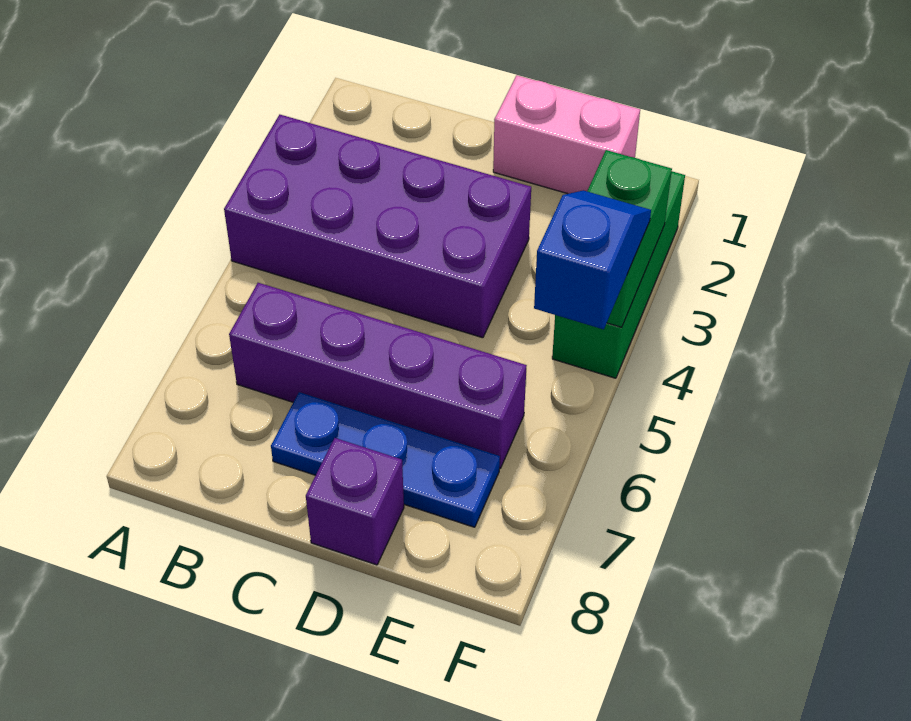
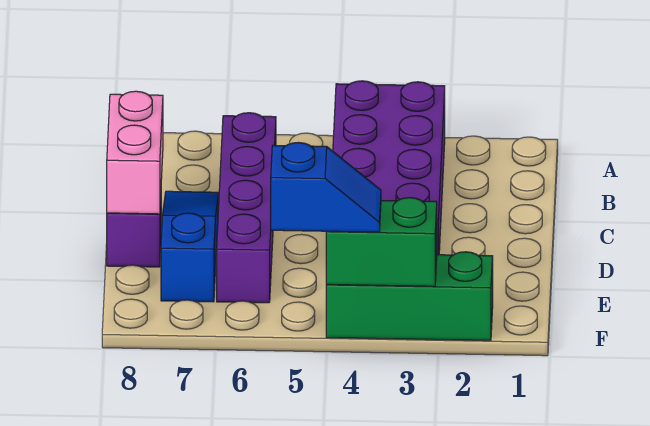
blue plate C7:E7 level 1 -> blue slope C7:E7 level 1 top E
pink brick D1:E1 level 1 -> pink brick C8:D8 level 2

